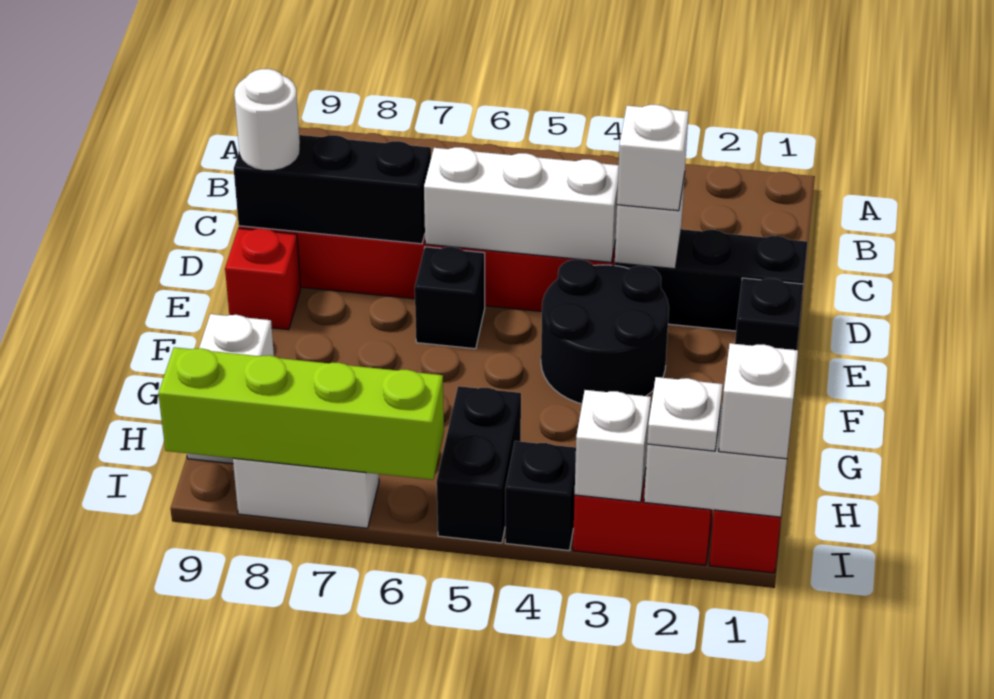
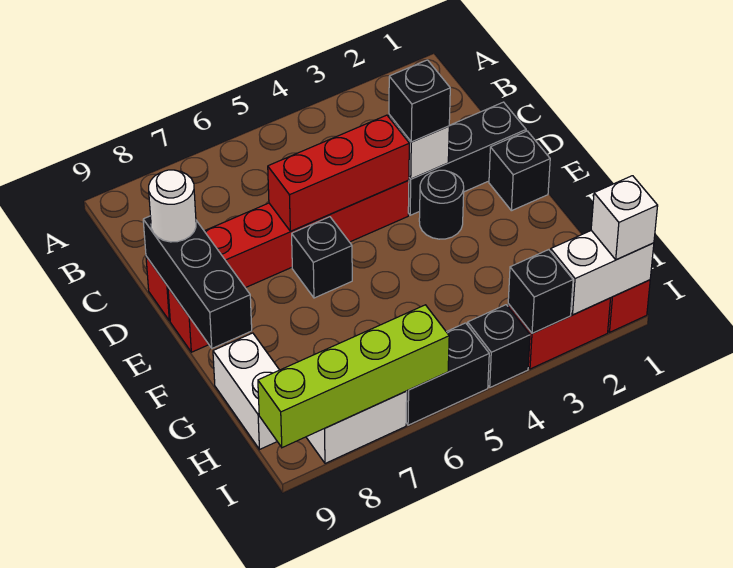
white brick D3 level 3 -> black brick D3 level 3
white brick D4:D6 level 2 -> red brick D4:D6 level 2
black brick D7:D9 level 2 -> black brick D9:F9 level 2
black round brick E3:F4 level 1 -> black round brick E3 level 1
black brick H5:I5 level 1 -> black brick I5:I6 level 1
white plate I2 level 3 -> none
white brick I3 level 2 -> black brick I3 level 2

